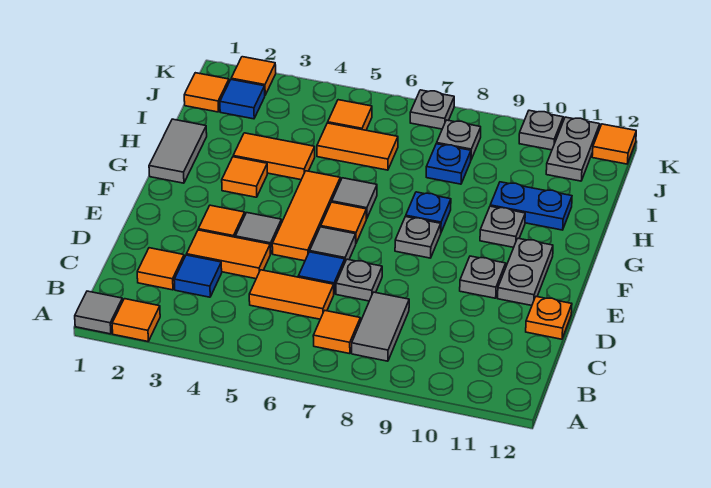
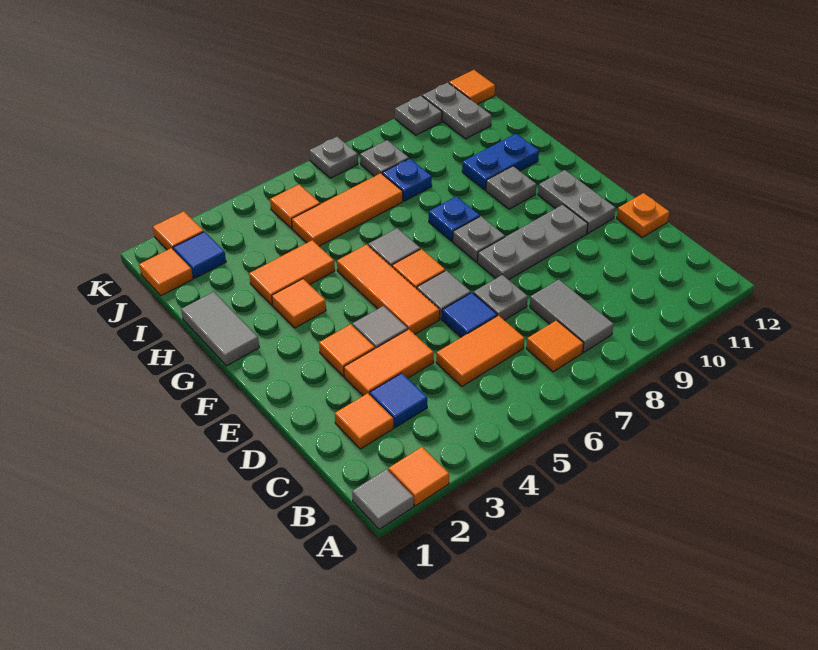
grey plate E10 level 1 -> grey plate E8:E10 level 1
orange tile I5:I6 level 1 -> orange tile I5:I7 level 1

